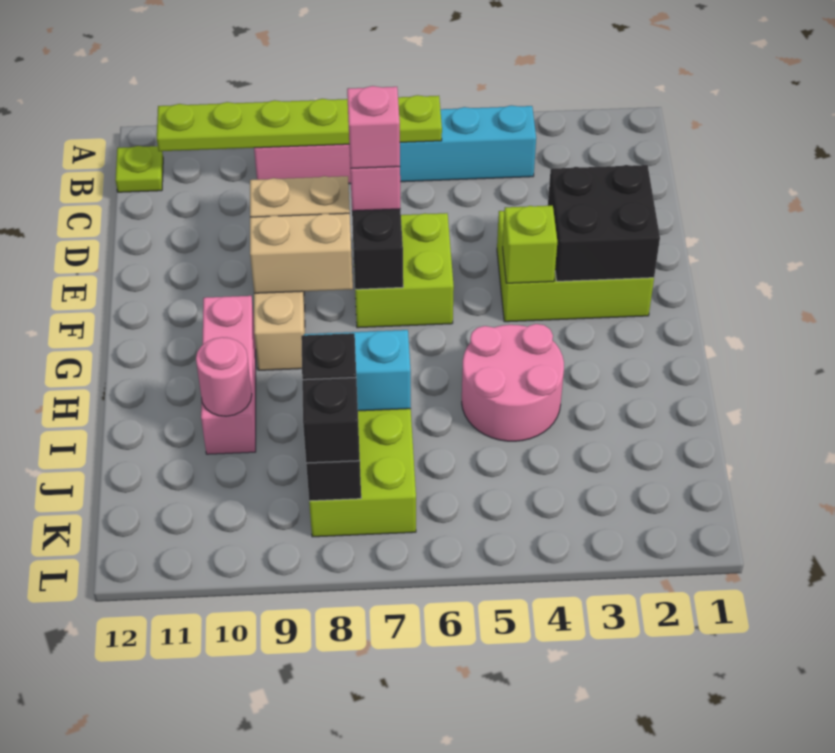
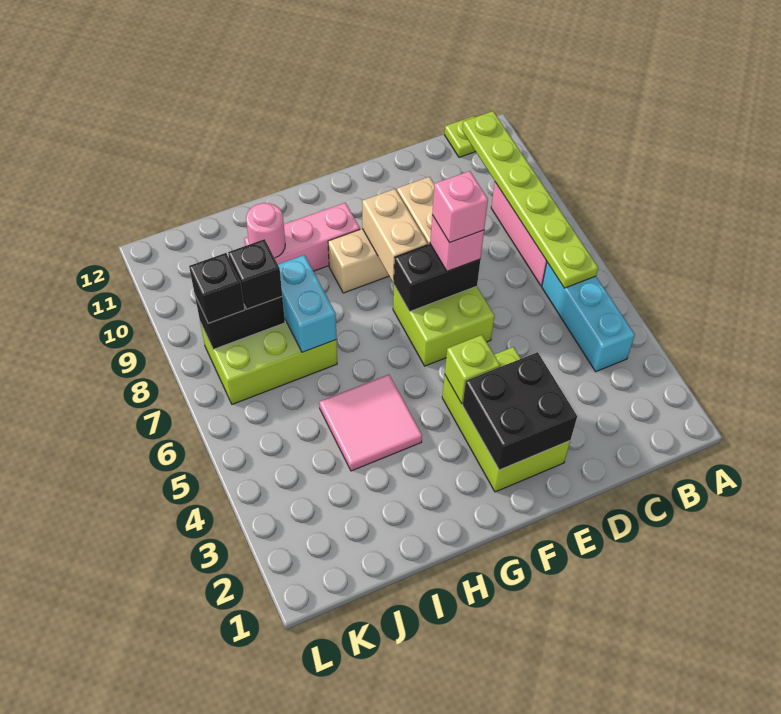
pink round brick H4:I5 level 1 -> pink tile H4:I5 level 1

